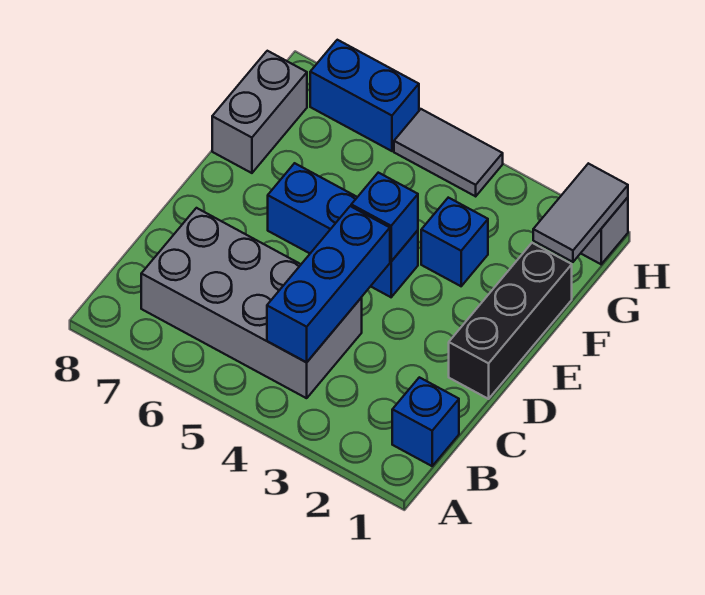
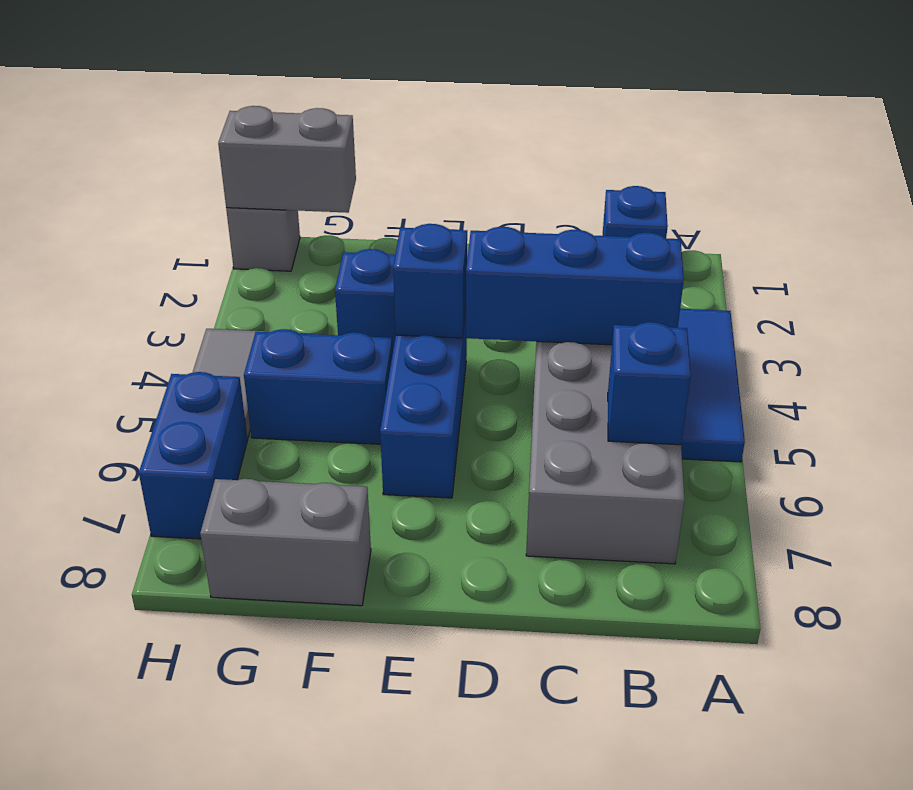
none -> blue tile A3:A5 level 1
none -> blue brick B6 level 2
black brick D1:F1 level 1 -> none
none -> blue brick F5:G5 level 1
grey tile G1:H1 level 2 -> grey brick G1:H1 level 2

